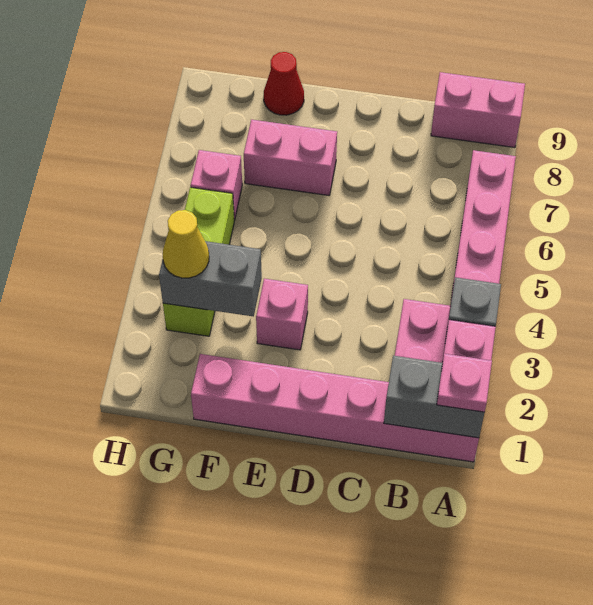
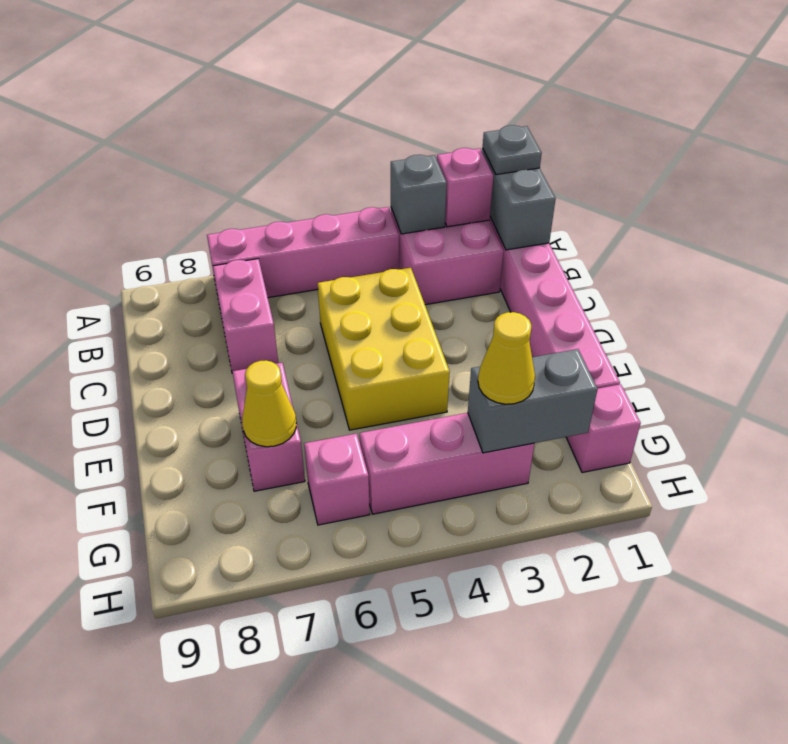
pink plate A1 level 3 -> grey plate A1 level 3
pink brick A9:B9 level 1 -> pink brick B7:C7 level 1
none -> yellow brick C4:E5 level 1
pink brick E3 level 1 -> pink brick G1 level 1
grey brick F3:G3 level 2 -> grey brick G2:G3 level 2
none -> yellow cone F7 level 2
red cone F9 level 1 -> none
lime brick G3:G5 level 1 -> pink brick G3:G5 level 1

